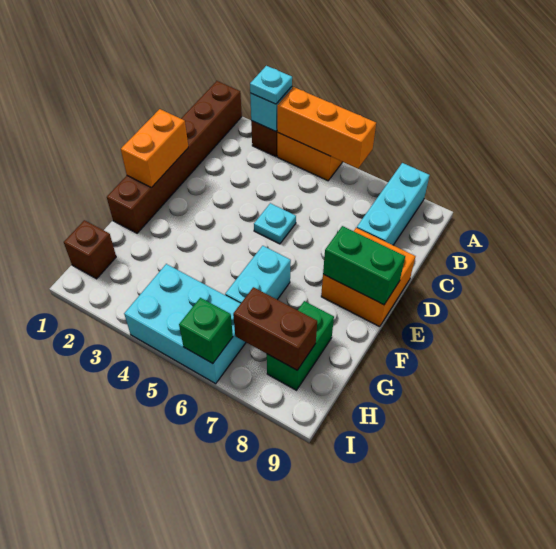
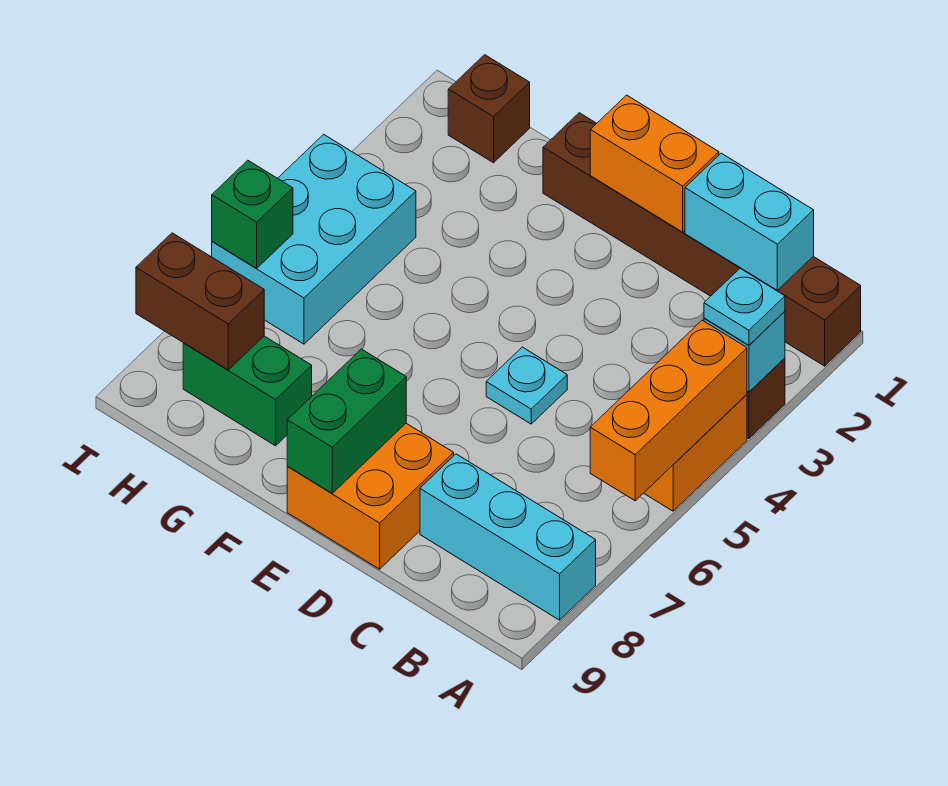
cyan brick F6:G6 level 1 -> cyan brick B1:C1 level 2
brown brick H7:H8 level 2 -> brown brick H8:I8 level 2

